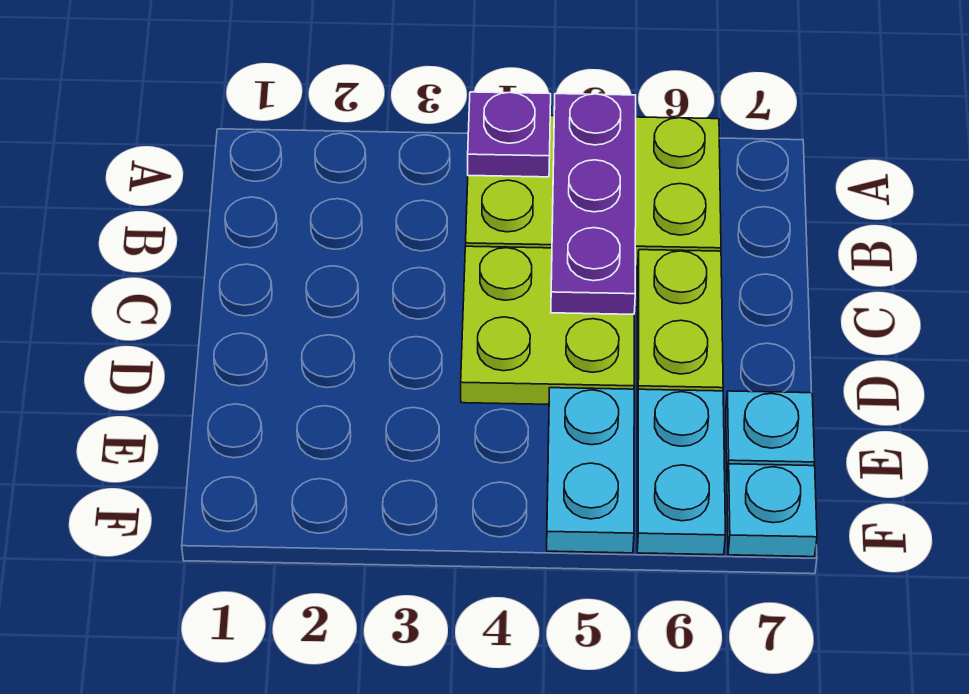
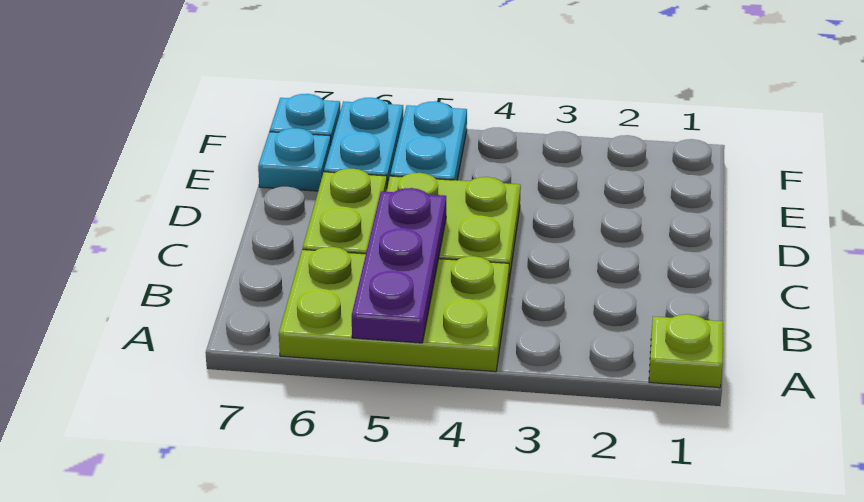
none -> lime plate A1 level 1
purple plate A4 level 2 -> none

